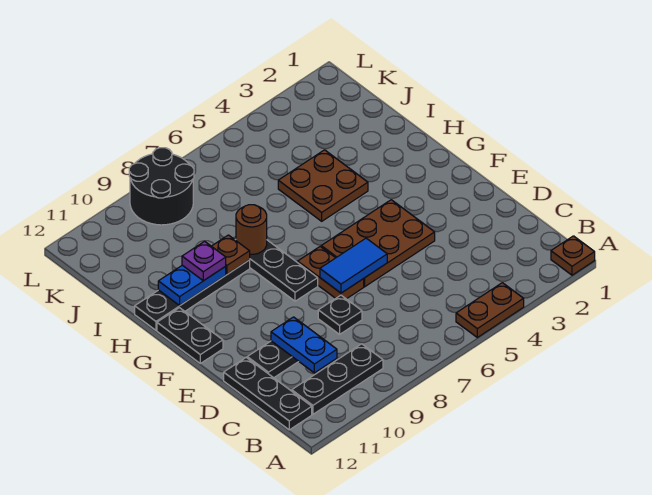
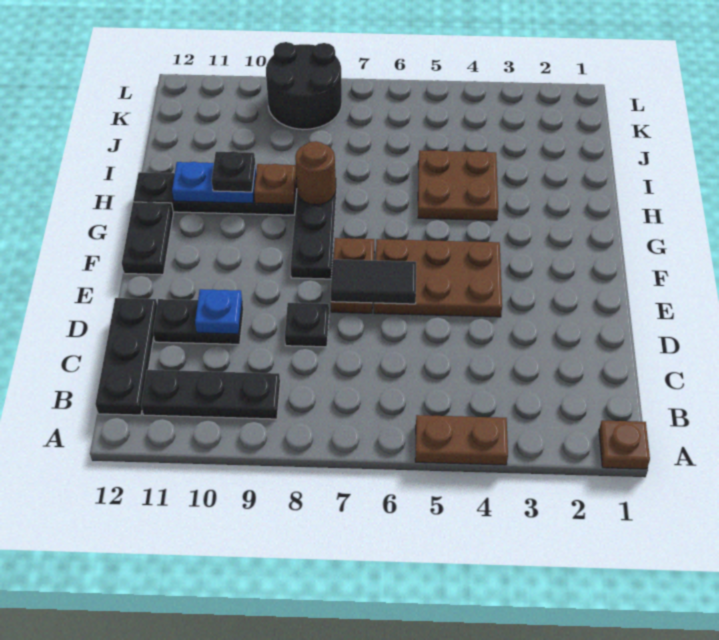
blue plate C10:D10 level 2 -> blue plate D10 level 2
blue tile E6:E7 level 2 -> black tile E6:E7 level 2
purple plate H10 level 3 -> black plate H10 level 3

